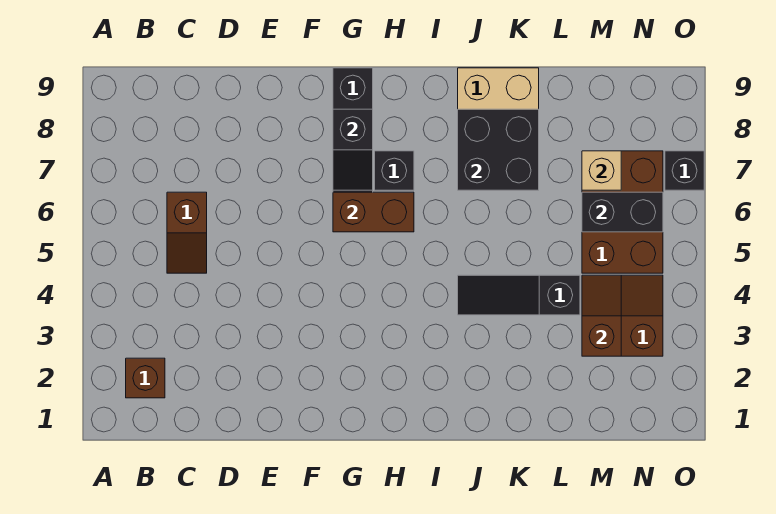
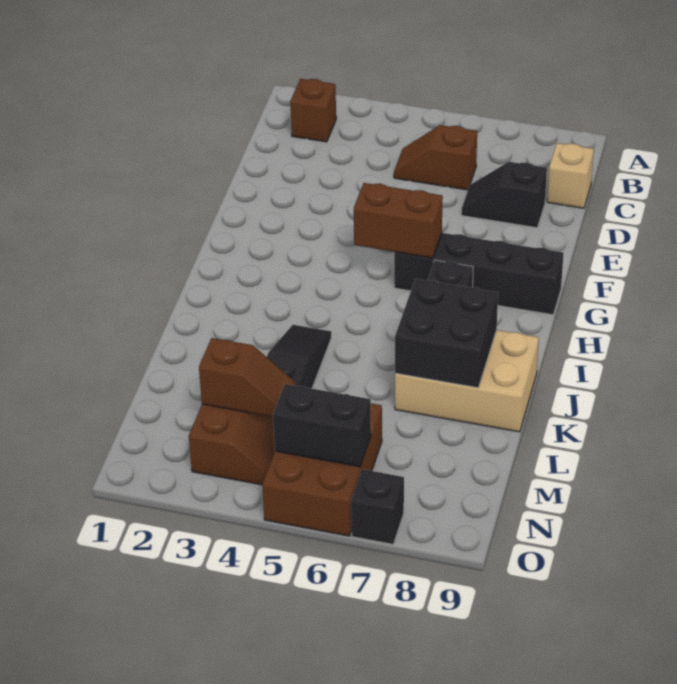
brown brick G6:H6 level 2 -> brown brick G5:G6 level 2
black slope G7:G8 level 2 top 8 -> black slope D7:D8 level 1 top 8
brown brick M5:N7 level 1 -> brown brick M5:O6 level 1
black brick M6:N6 level 2 -> black brick N5:N6 level 2
tan brick M7 level 2 -> tan brick C9 level 1

